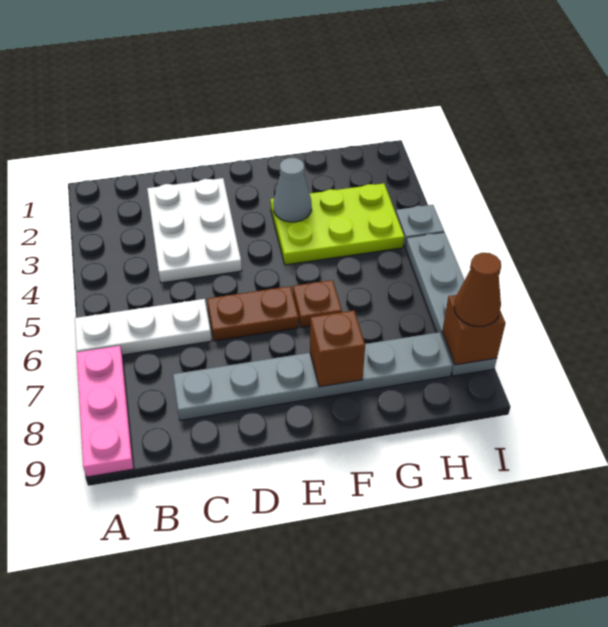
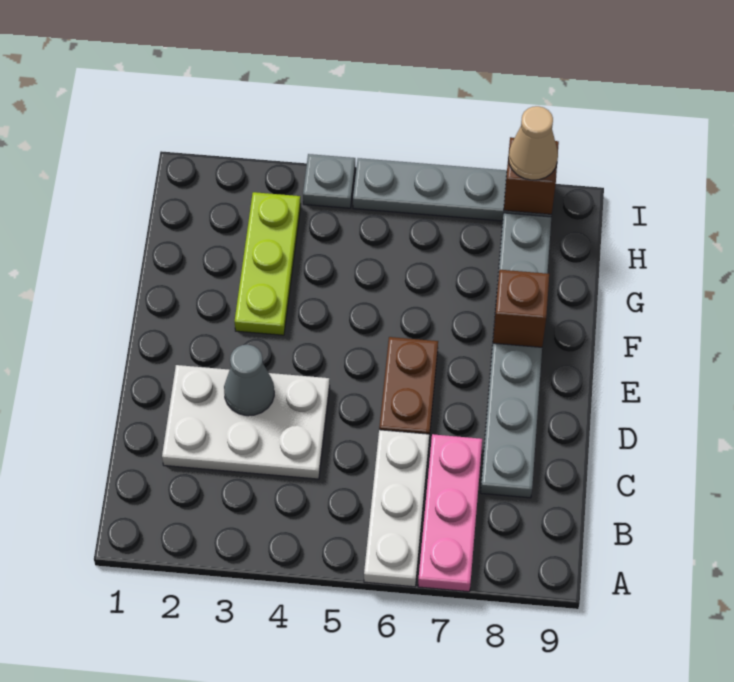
pink plate A7:A9 level 1 -> pink plate A7:C7 level 1
lime plate F3:H4 level 1 -> lime plate F3:H3 level 1
grey cone F3 level 2 -> grey cone D3 level 2
brown plate F6 level 1 -> none
brown cone I8 level 3 -> tan cone I8 level 3

